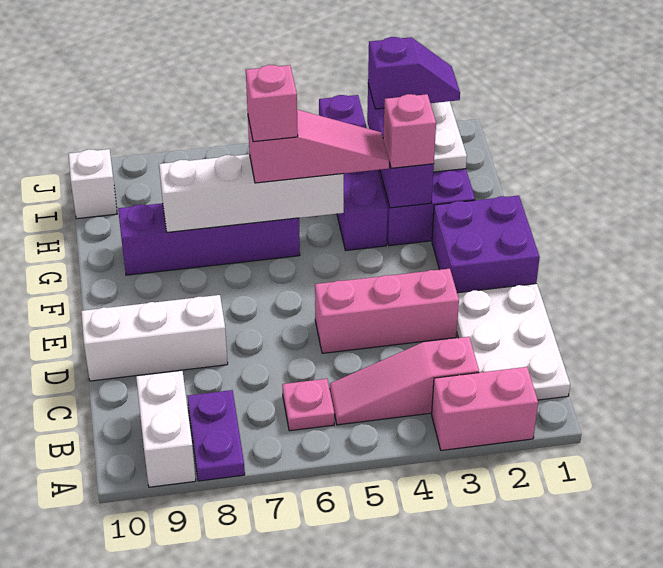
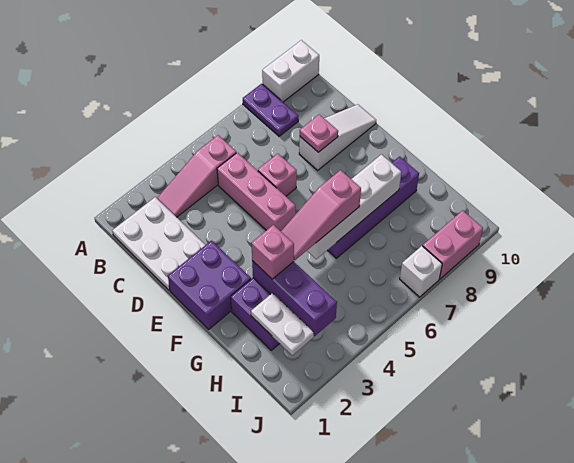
pink brick A2:A3 level 1 -> pink brick J8:J9 level 1
white brick A9:B9 level 1 -> white brick A9:A10 level 1
pink slope B3:B5 level 1 top 3 -> pink slope B3:B5 level 1 top 5
pink plate B6 level 1 -> pink plate D8 level 2
pink brick D3:D5 level 1 -> pink brick C5:E5 level 1
white brick D8:D10 level 1 -> white slope D8:D10 level 1 top 8
purple brick G4:J4 level 1 -> none
pink brick G6 level 4 -> pink brick D6 level 1
purple slope I2:I3 level 3 top 3 -> none
white brick I10 level 1 -> white brick J7 level 1

